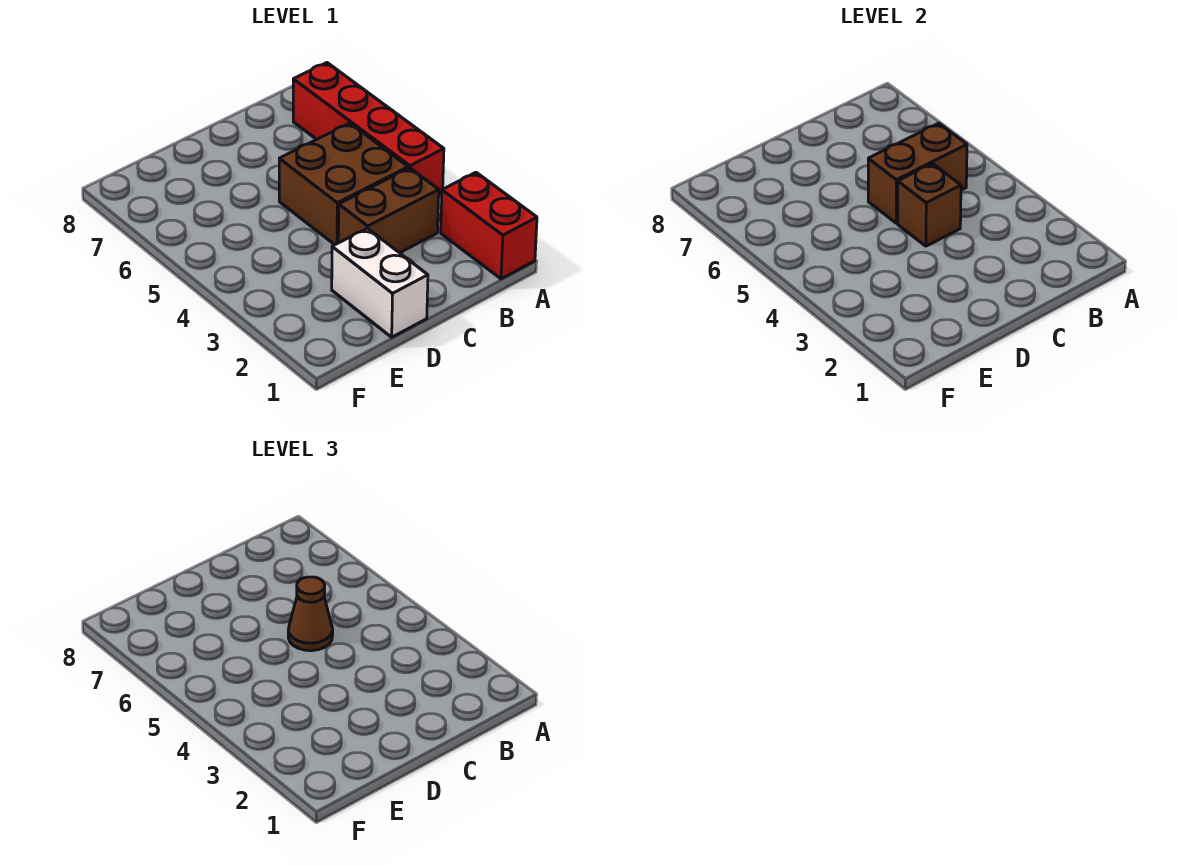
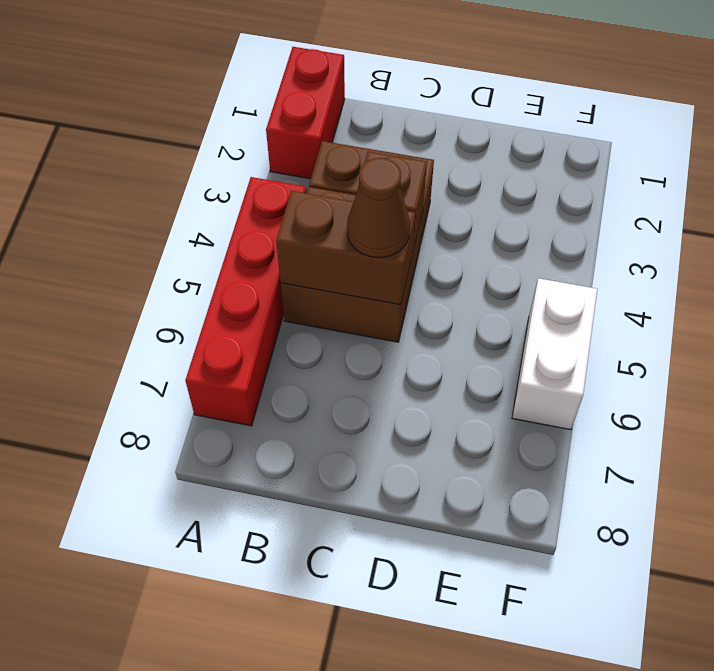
white brick D1:D2 level 1 -> white brick F5:F6 level 1

